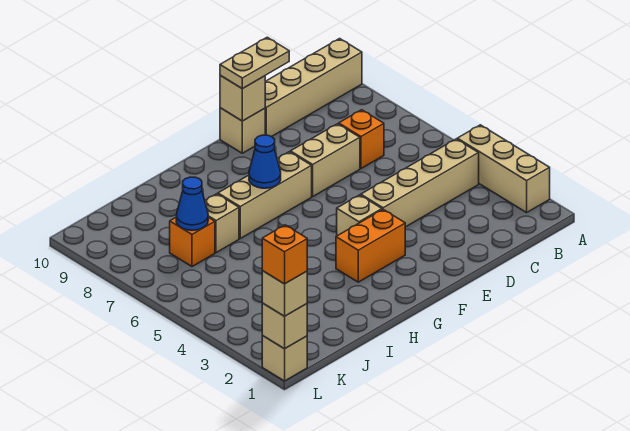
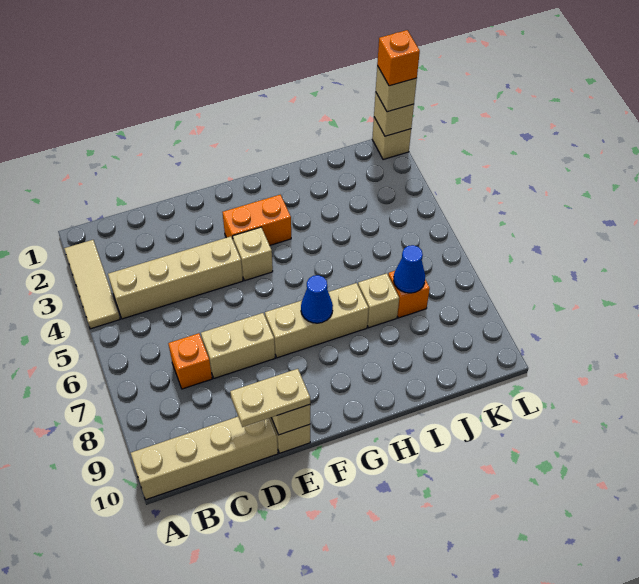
tan brick A2:A4 level 1 -> tan tile A2:A4 level 1

